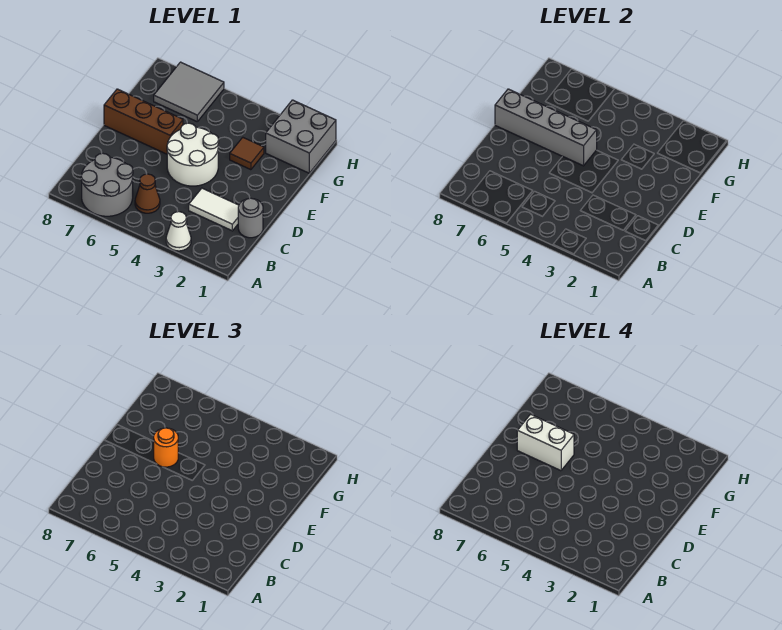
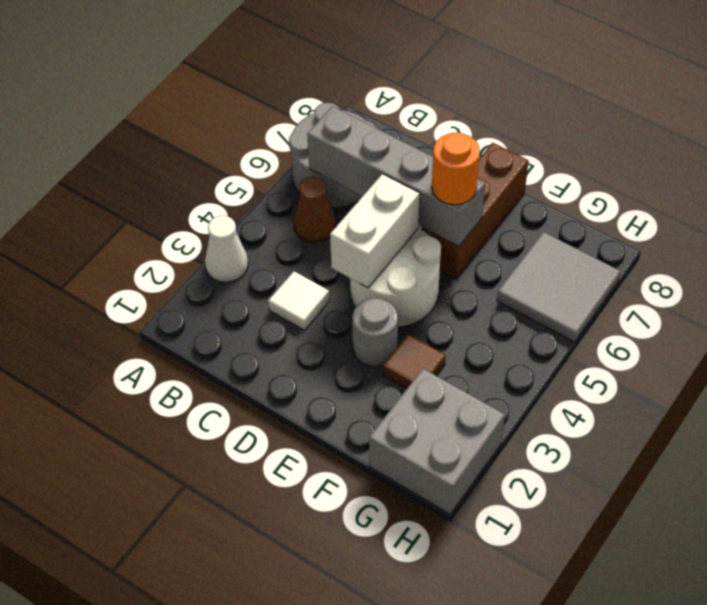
grey round brick C1 level 1 -> grey round brick E3 level 1
white tile C2:C3 level 1 -> white tile C3 level 1
grey brick E5:E8 level 2 -> grey brick B6:E6 level 2
white brick E6:E7 level 4 -> white brick D4:D5 level 2

